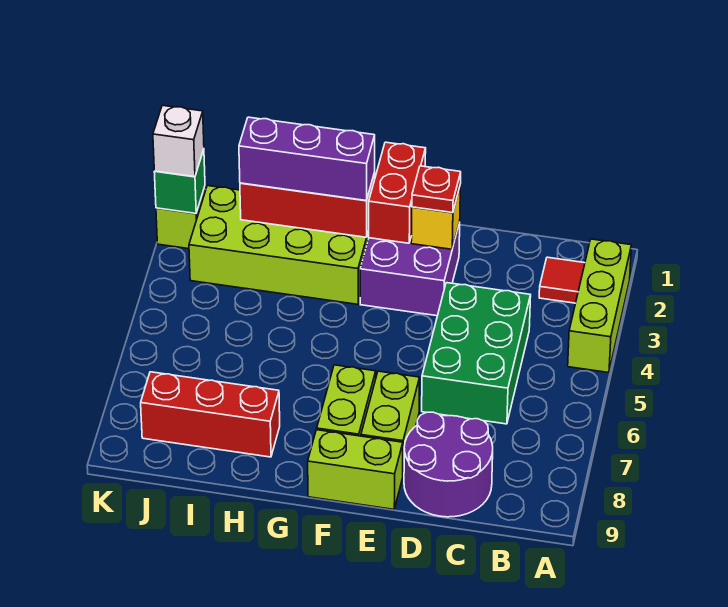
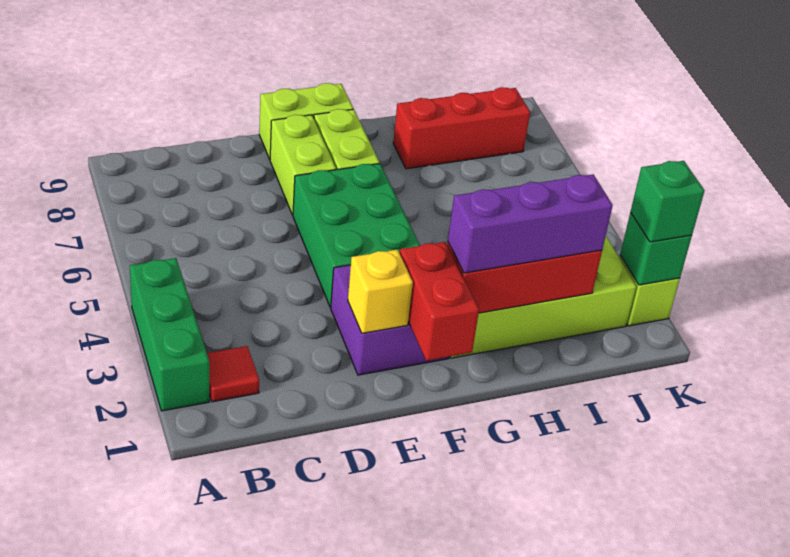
lime brick A2:A4 level 1 -> green brick A2:A4 level 1
green brick C4:D6 level 1 -> green brick E4:F6 level 1
purple round brick C8:D9 level 1 -> none
red plate E2 level 3 -> none
white brick K2 level 3 -> green brick K2 level 3

